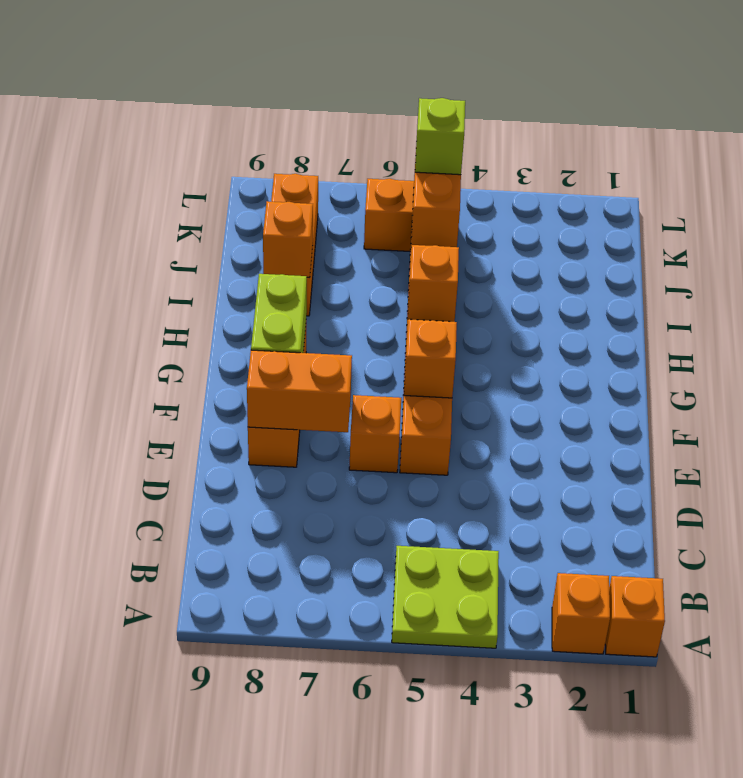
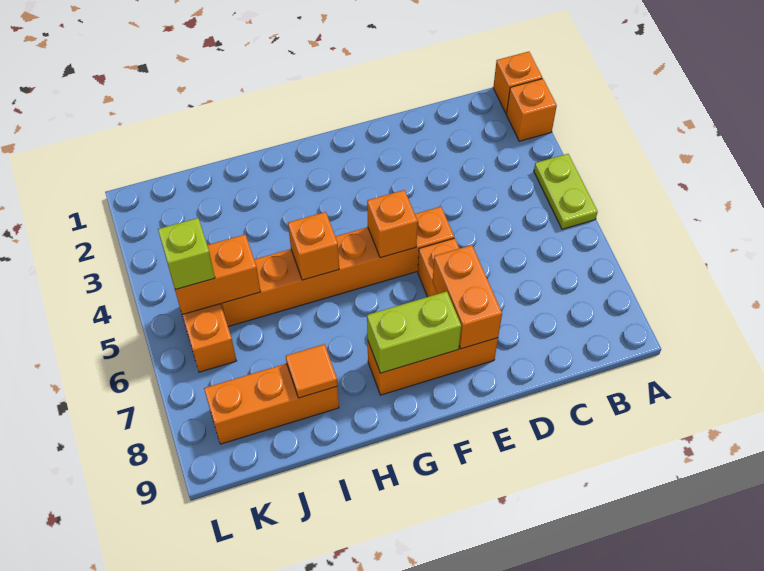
lime plate A4:B5 level 1 -> lime plate A4:A5 level 1
orange brick I8 level 2 -> orange tile I8 level 2

